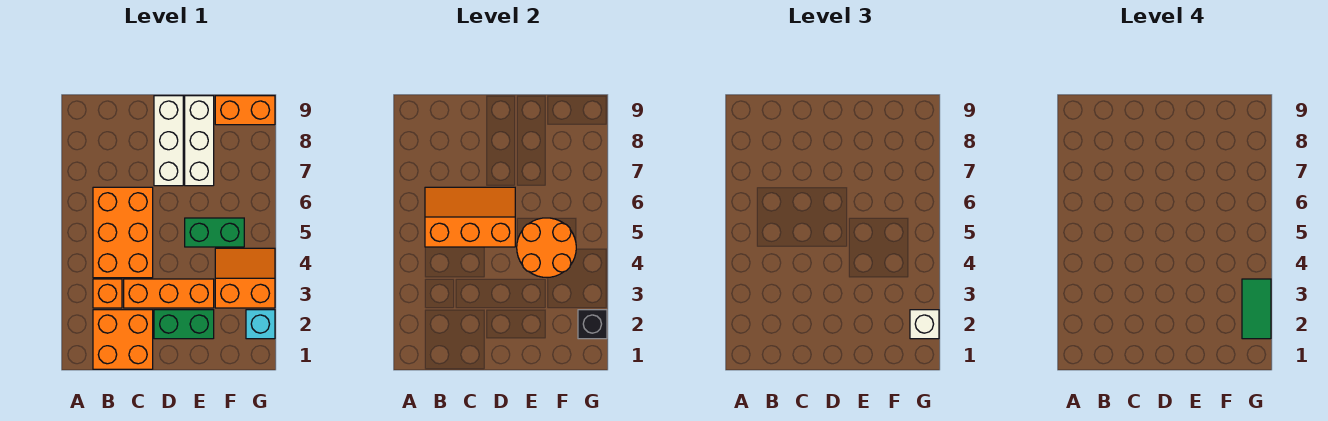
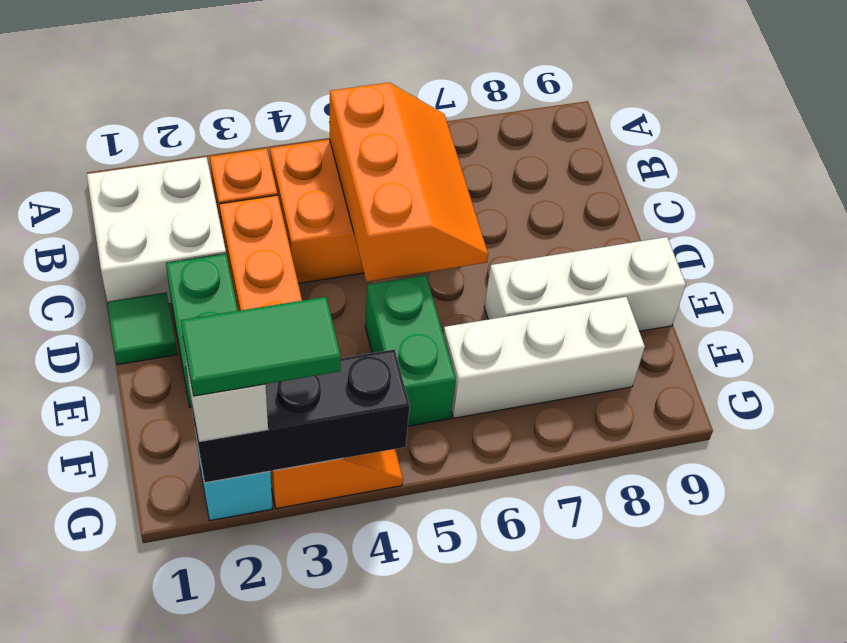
orange brick B1:C2 level 1 -> white brick B1:C2 level 1
none -> green tile D1 level 1
white brick D7:D9 level 1 -> white brick F6:F8 level 1
orange round brick E4:F5 level 2 -> none
orange brick F9:G9 level 1 -> none
black brick G2 level 2 -> black brick G2:G4 level 2

